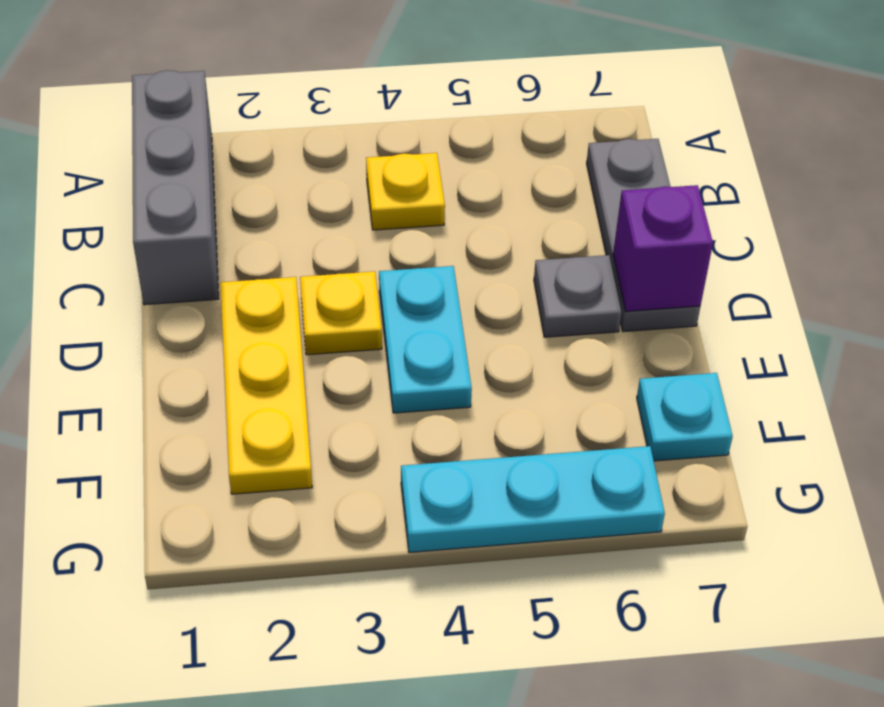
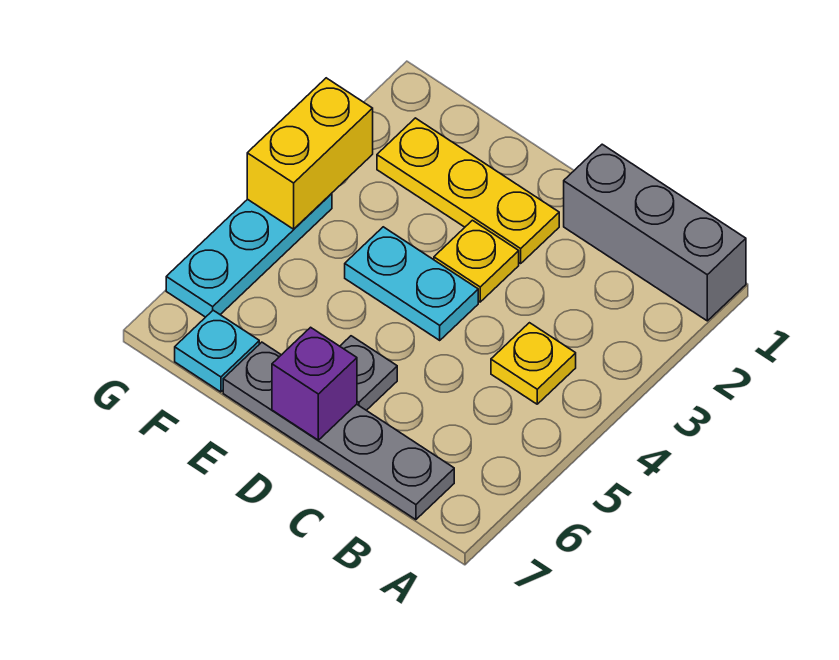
grey plate B7:D7 level 1 -> grey plate B7:E7 level 1
none -> yellow brick G3:G4 level 2

